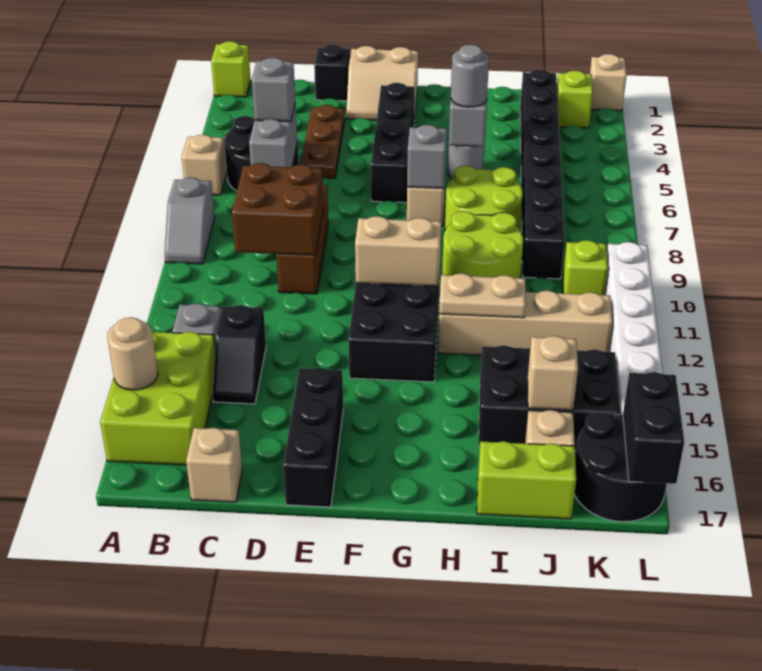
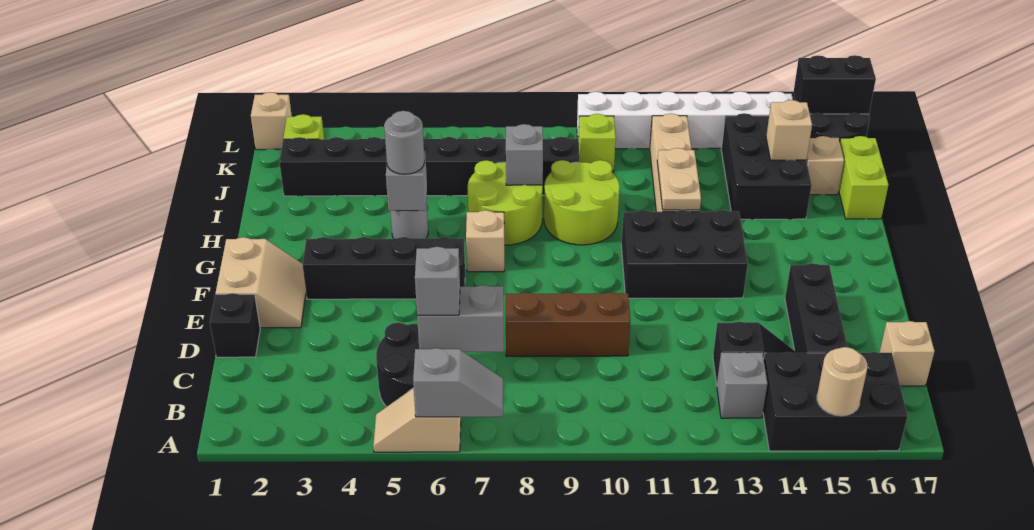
lime brick A1 level 1 -> none
grey slope A8:A9 level 1 top 8 -> grey slope A6:A7 level 2 top 6
lime brick A14:B16 level 1 -> black brick A14:B16 level 1
brown brick C9:D10 level 2 -> none
brown plate D3:D5 level 1 -> none
black brick E15:E17 level 1 -> black brick C15:E15 level 1
tan brick F11:G11 level 2 -> none
grey brick G7 level 2 -> grey brick I8 level 2

